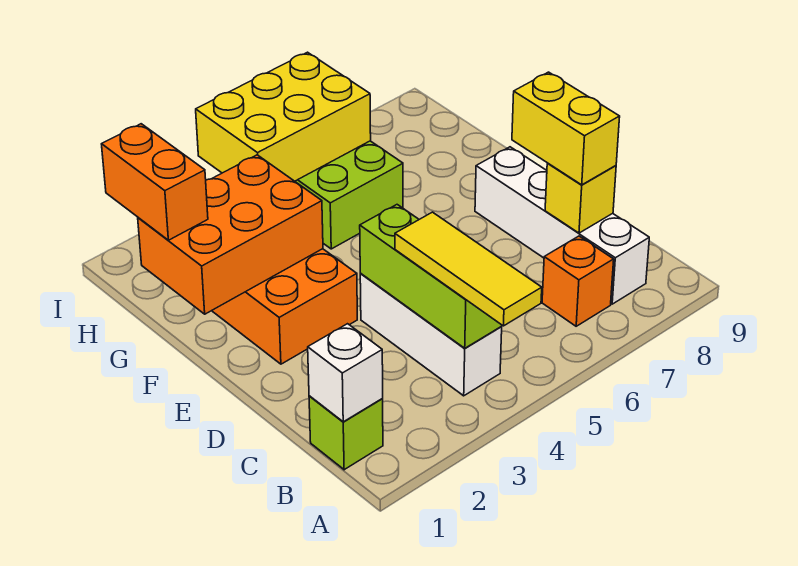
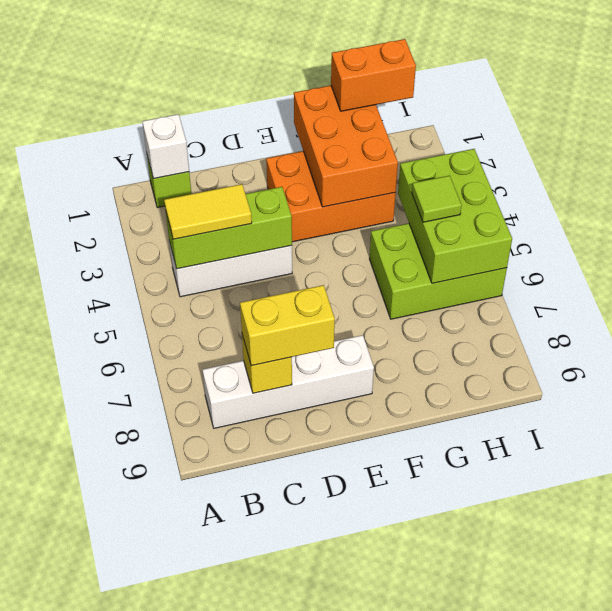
yellow tile A4:C4 level 3 -> yellow tile B4:C4 level 3
orange brick B7 level 1 -> none
yellow brick H4:I6 level 2 -> lime brick H4:I6 level 2
none -> lime tile H5 level 3

